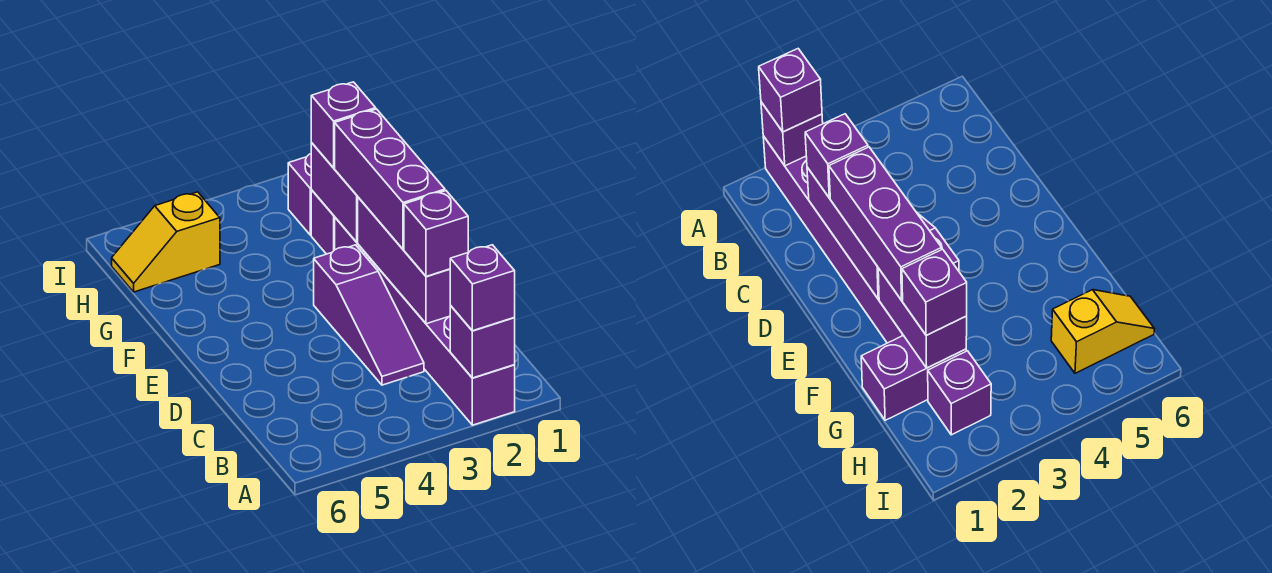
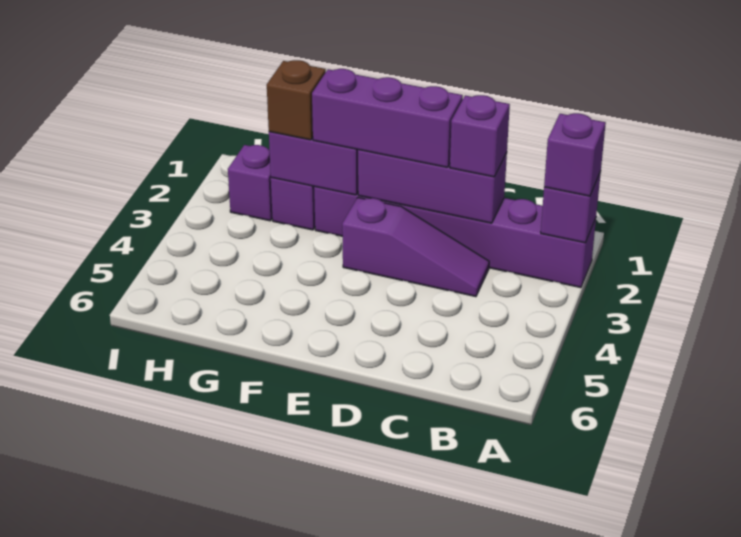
purple brick G2 level 3 -> brown brick G2 level 3
yellow slope H5:H6 level 1 top 5 -> none

